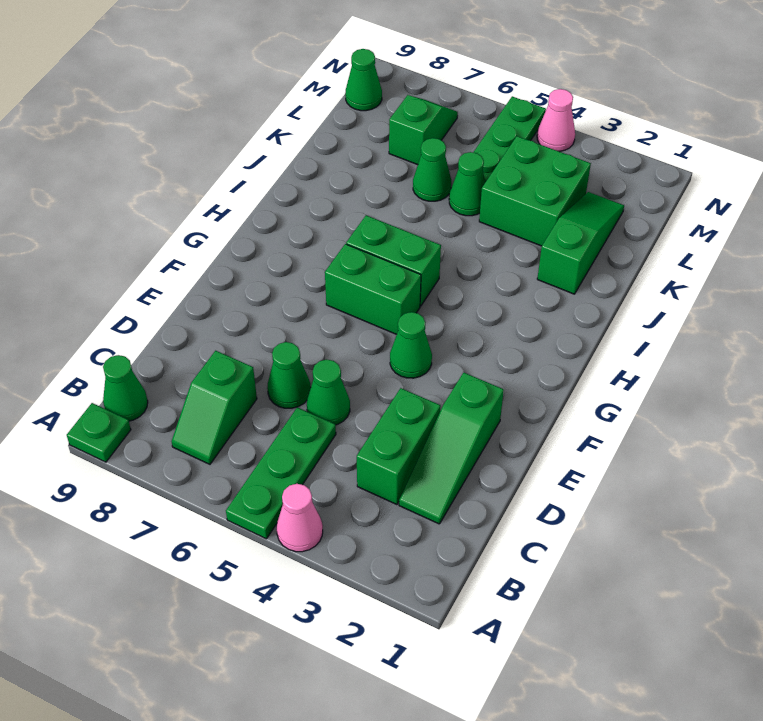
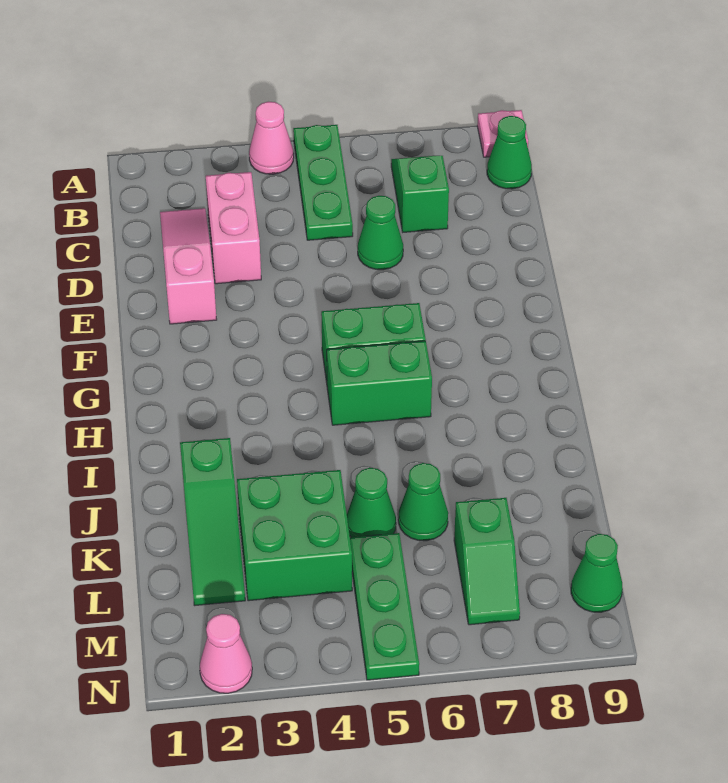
green plate A9 level 1 -> pink plate A9 level 1
green slope C2:E2 level 1 top E -> pink slope C2:E2 level 1 top E
green brick C3:D3 level 1 -> pink brick C3:D3 level 1
green cone D5 level 1 -> none
green cone F4 level 1 -> none
pink cone N4 level 1 -> pink cone N2 level 1

